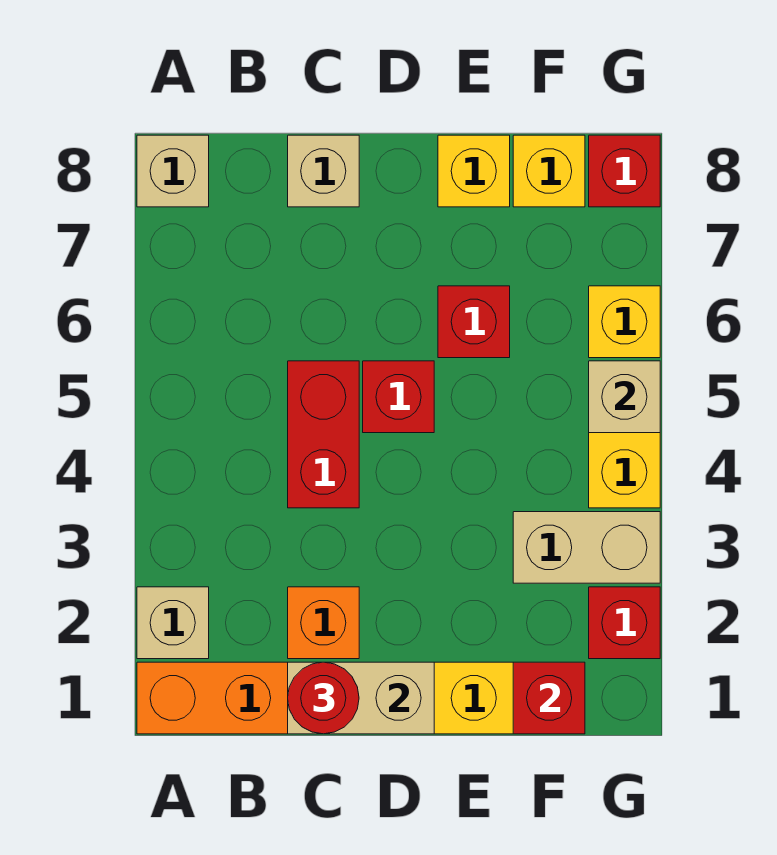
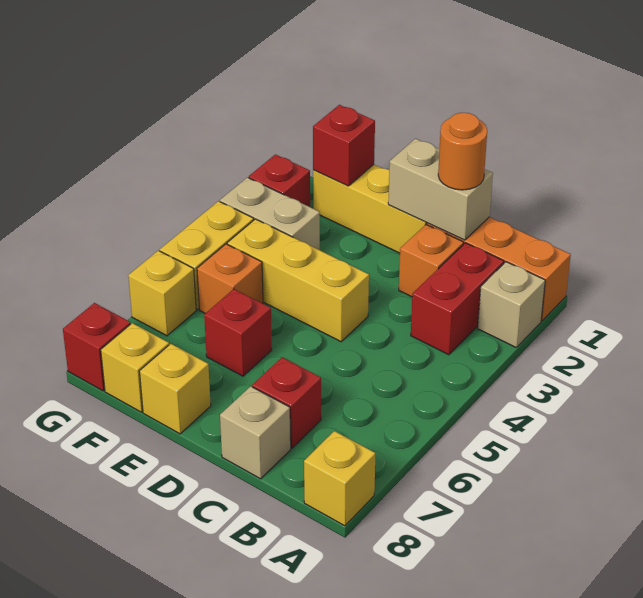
tan brick A8 level 1 -> yellow brick A8 level 1
red round brick C1 level 3 -> orange round brick C1 level 3
red brick C4:C5 level 1 -> red brick B2:B3 level 1
none -> yellow brick D4:F4 level 1
red brick D5 level 1 -> red brick C7 level 1
none -> orange brick F5 level 1
tan brick G5 level 2 -> none

